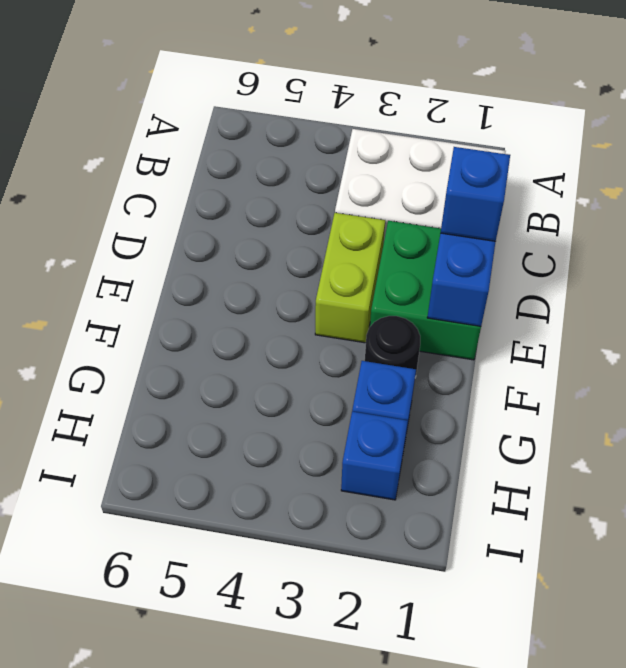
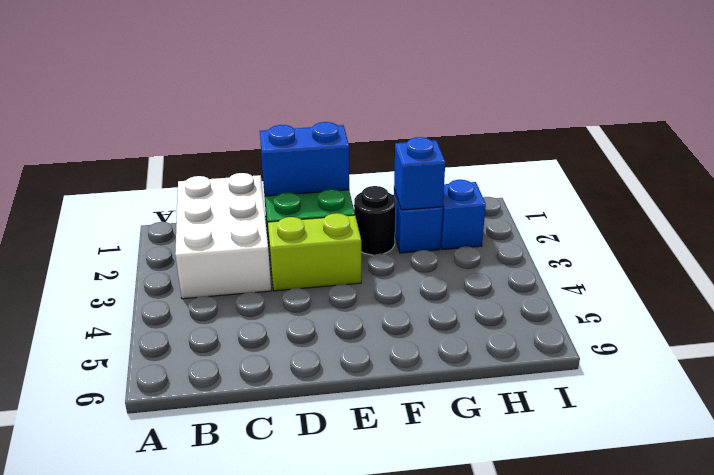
blue brick D1 level 3 -> blue brick G2 level 2

